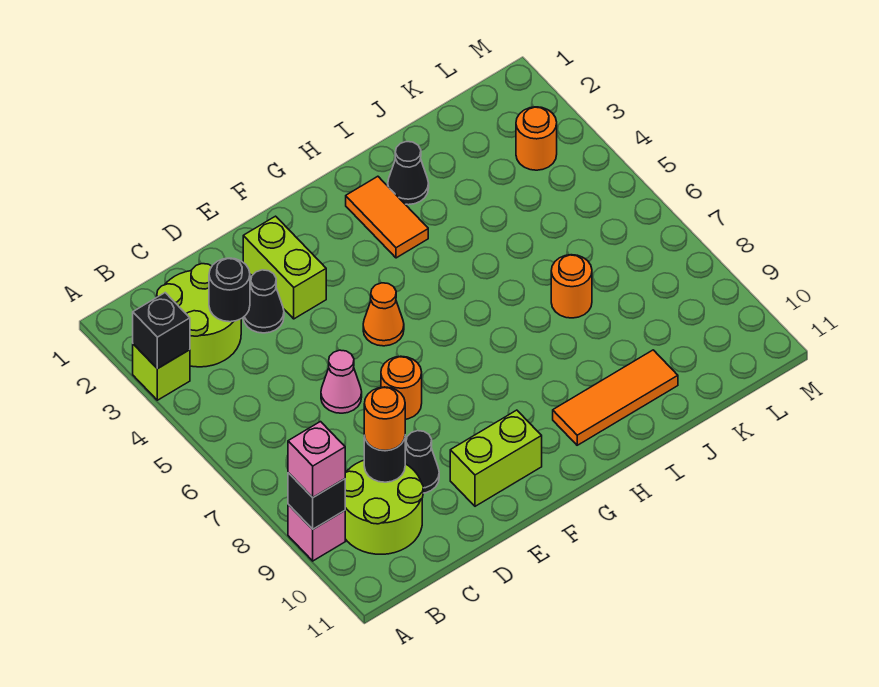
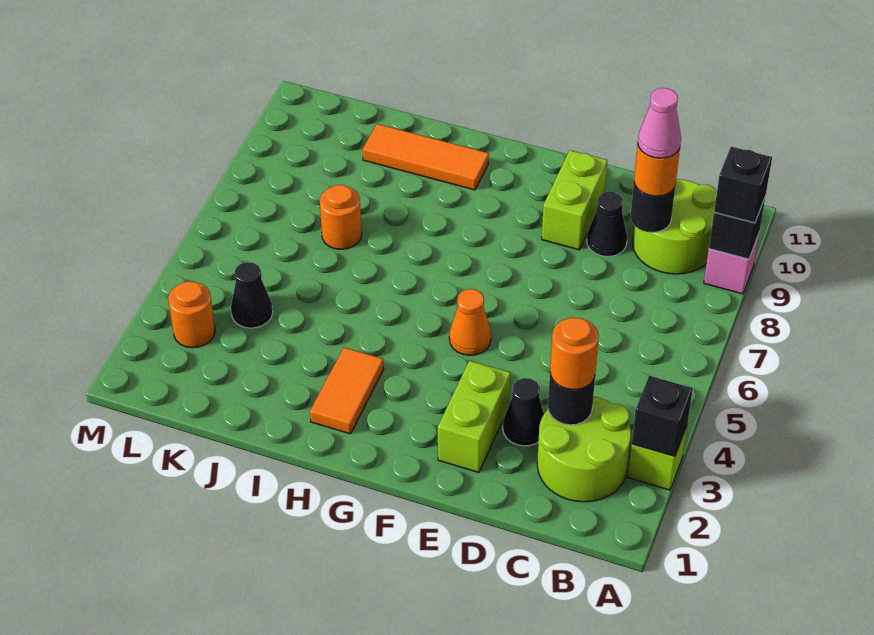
pink brick A9 level 3 -> black brick A9 level 3
pink cone D6 level 1 -> pink cone C9 level 4
orange round brick E7 level 1 -> orange round brick C3 level 3
lime brick E10:F10 level 1 -> lime brick E9:E10 level 1
black cone I2 level 1 -> black cone K4 level 1

